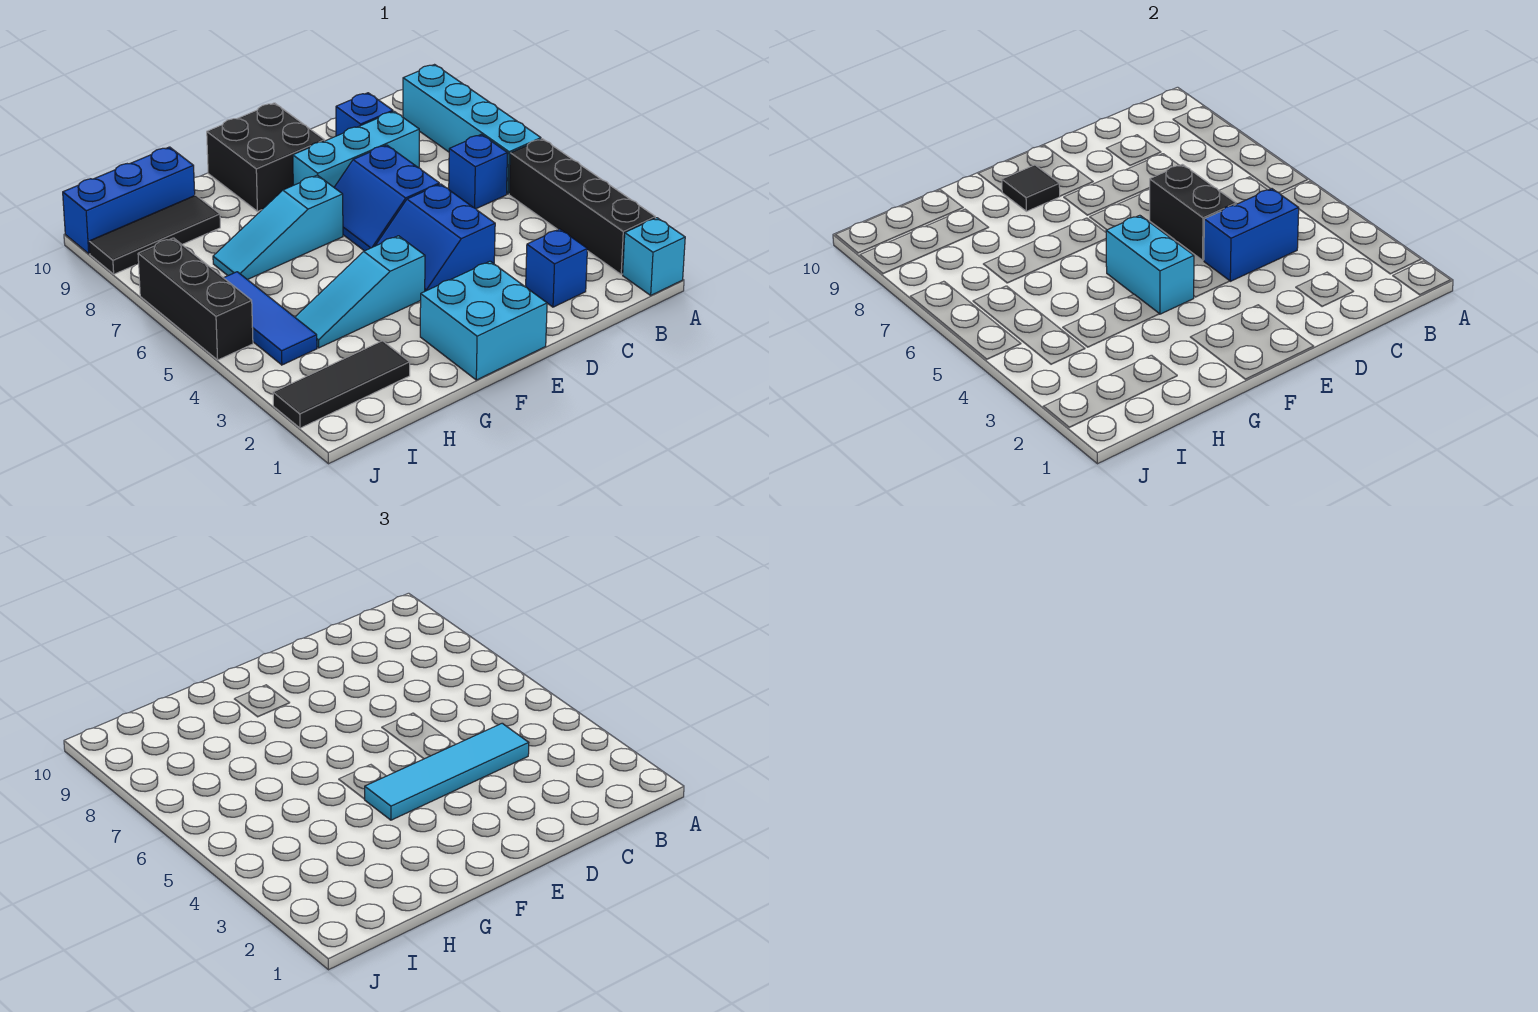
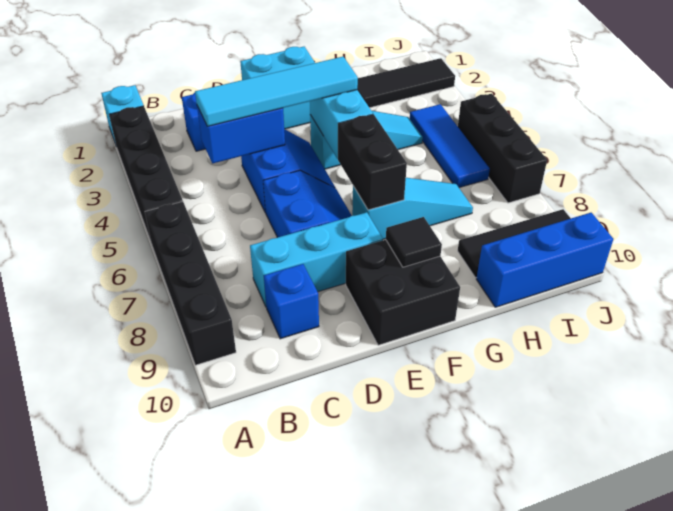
cyan brick A6:A9 level 1 -> black brick A6:A9 level 1
blue brick B6 level 1 -> none
black brick D5:D6 level 2 -> black brick F6:F7 level 2

